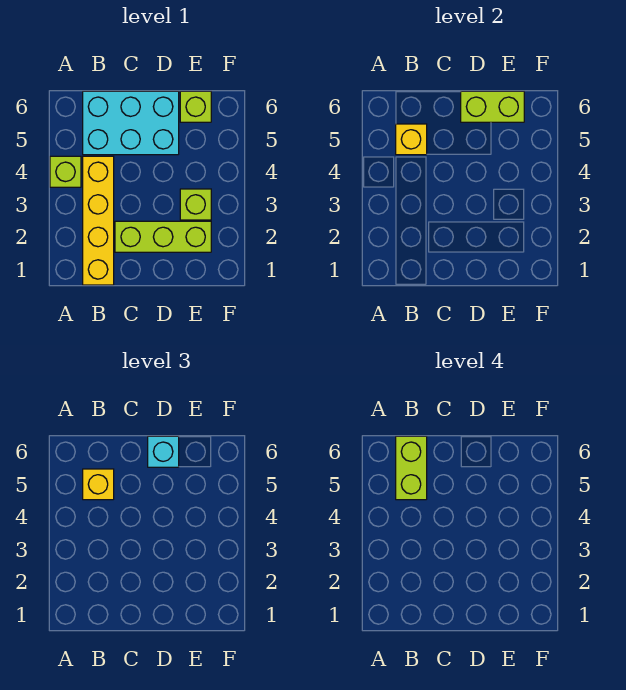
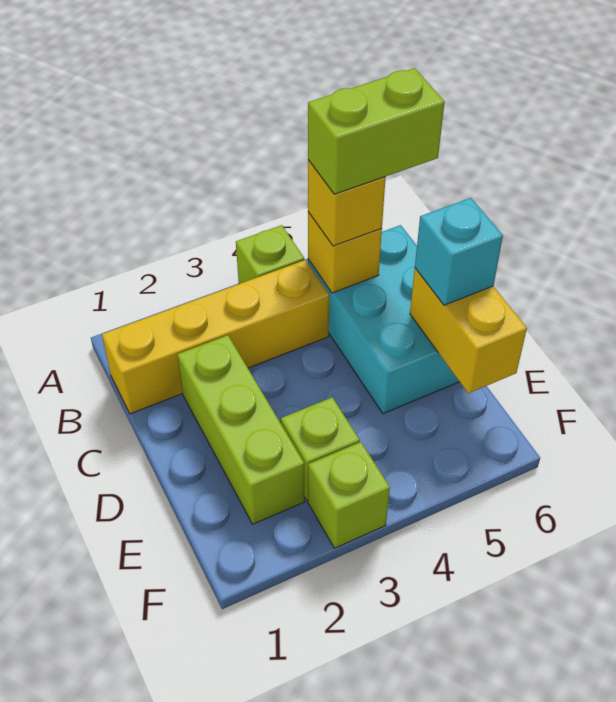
lime brick D6:E6 level 2 -> yellow brick D6:E6 level 2
lime brick E6 level 1 -> lime brick F3 level 1

